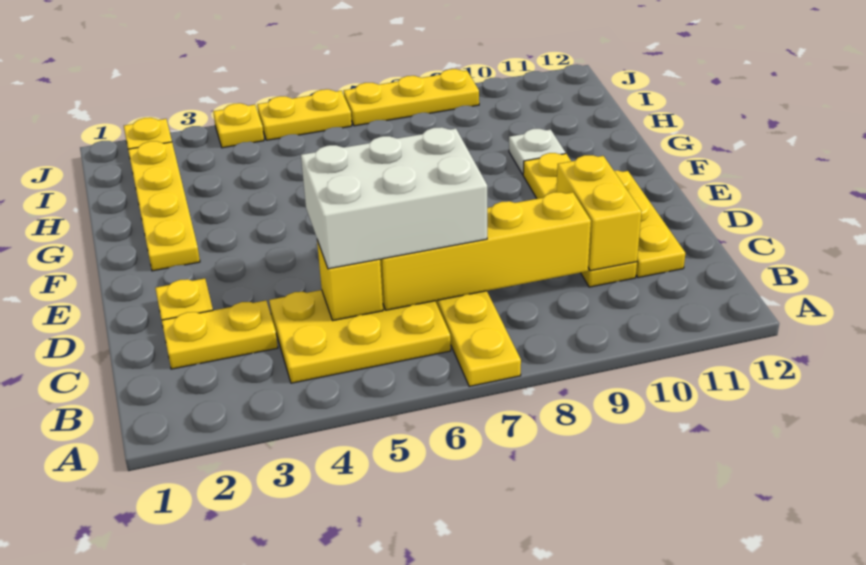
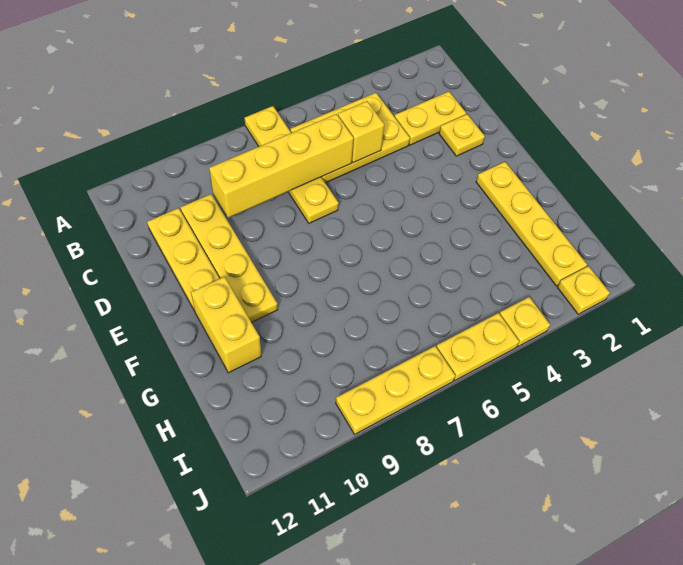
white brick C5:D7 level 3 -> none
yellow brick C10:D10 level 2 -> yellow brick F11:G11 level 1
white plate G10 level 1 -> none

